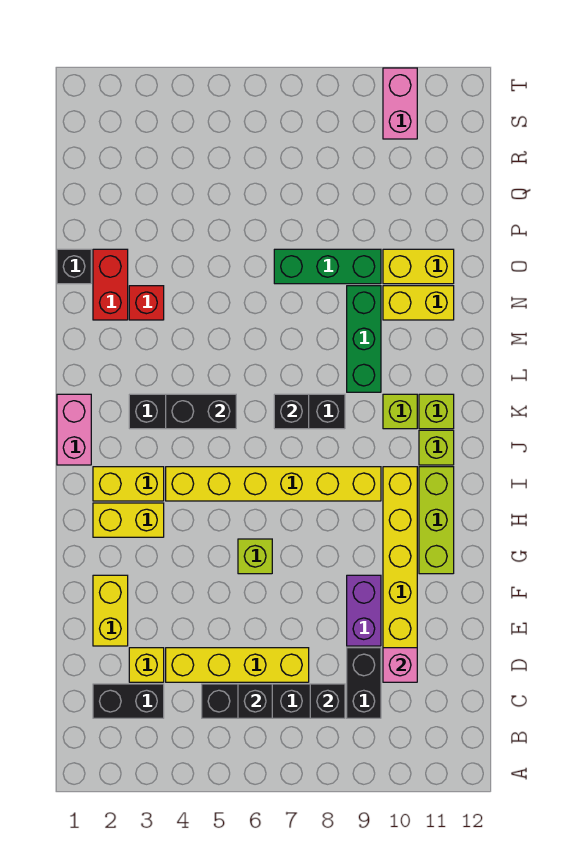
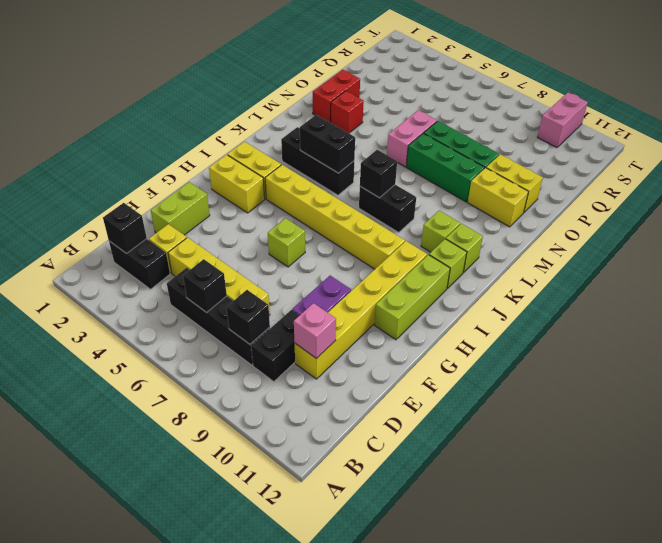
yellow brick E2:F2 level 1 -> lime brick E2:F2 level 1
pink brick J1:K1 level 1 -> pink brick N6:O6 level 1
green brick L9:N9 level 1 -> green brick N7:N9 level 1
black brick O1 level 1 -> black brick C2 level 2

